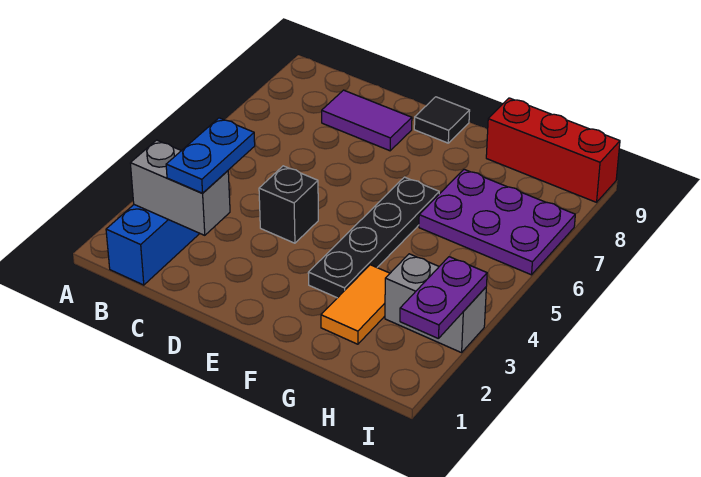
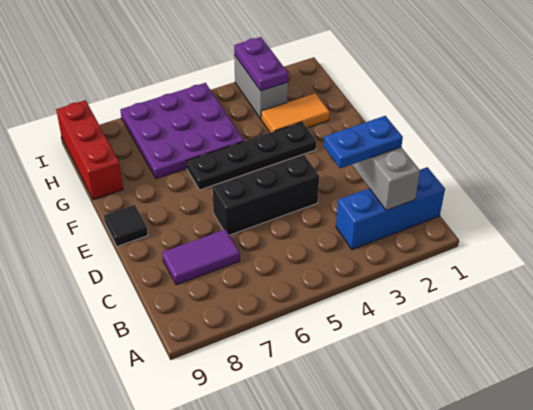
purple tile C8:D8 level 1 -> purple tile C7:C8 level 1
black brick D4 level 1 -> black brick D4:D6 level 1
purple plate G6:I7 level 1 -> purple plate G5:I7 level 1
purple plate I2:I3 level 2 -> purple plate H3:I3 level 2

